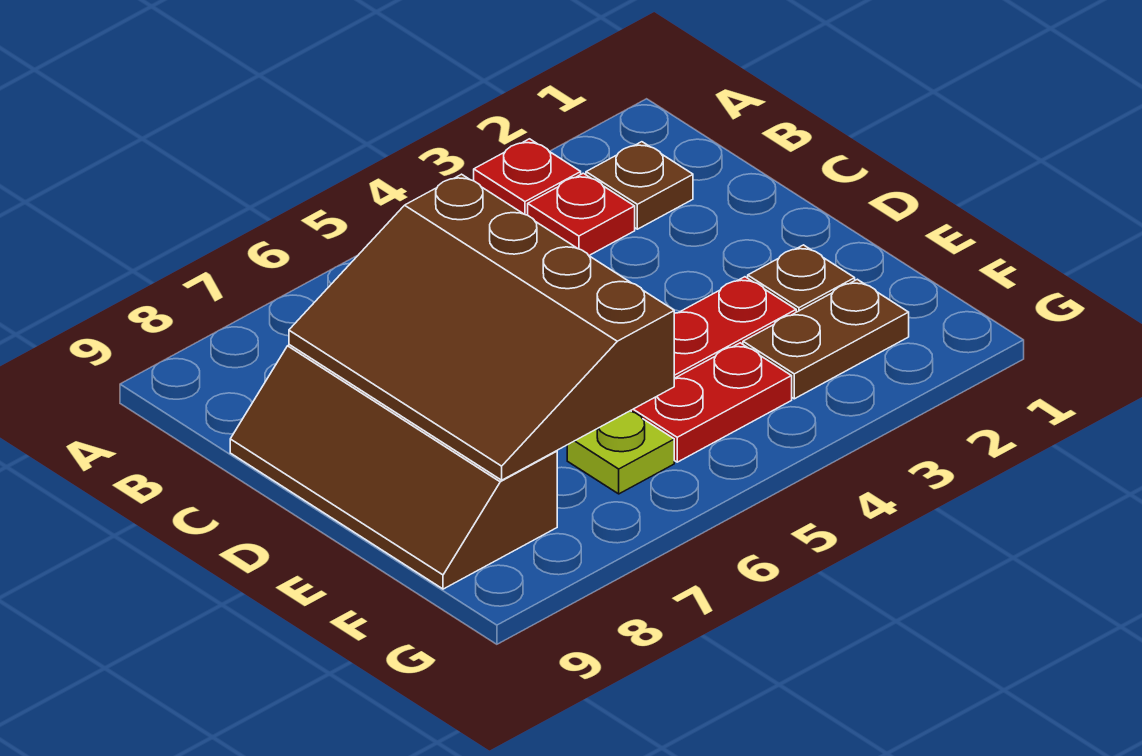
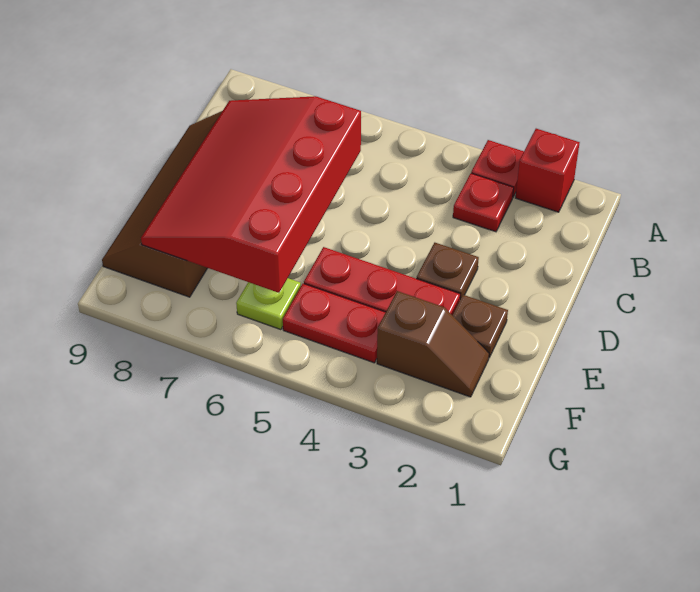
none -> red brick A2 level 1
brown plate B2 level 1 -> brown plate D3 level 1
brown slope C6:F8 level 2 top 6 -> red slope C6:F8 level 2 top 6
brown plate F2:F3 level 1 -> brown slope F2:F3 level 1 top 3

